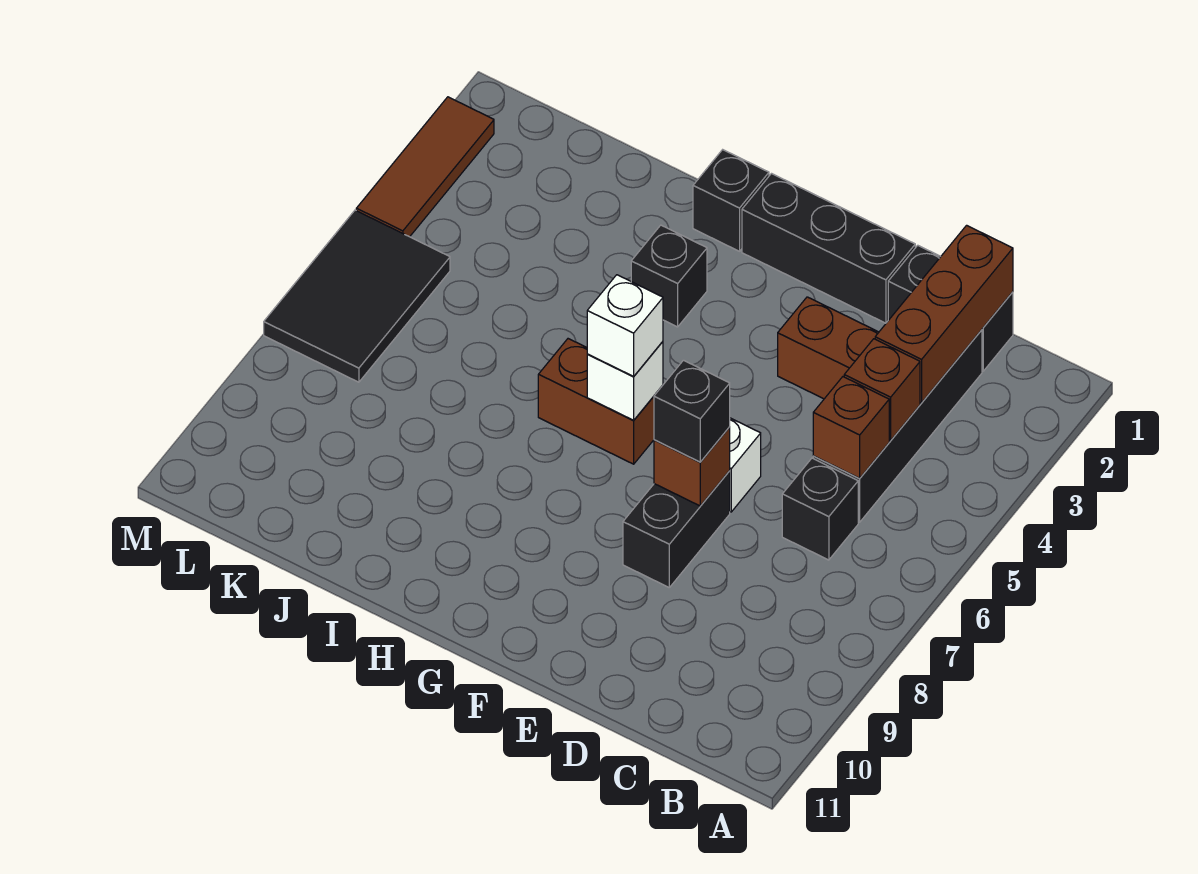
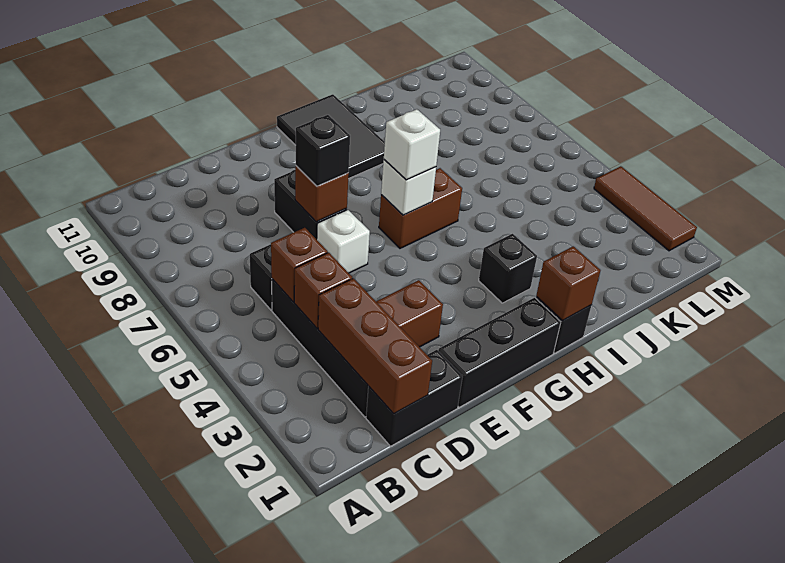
none -> brown brick H1 level 2
black tile L5:M7 level 1 -> black tile G9:H11 level 1

